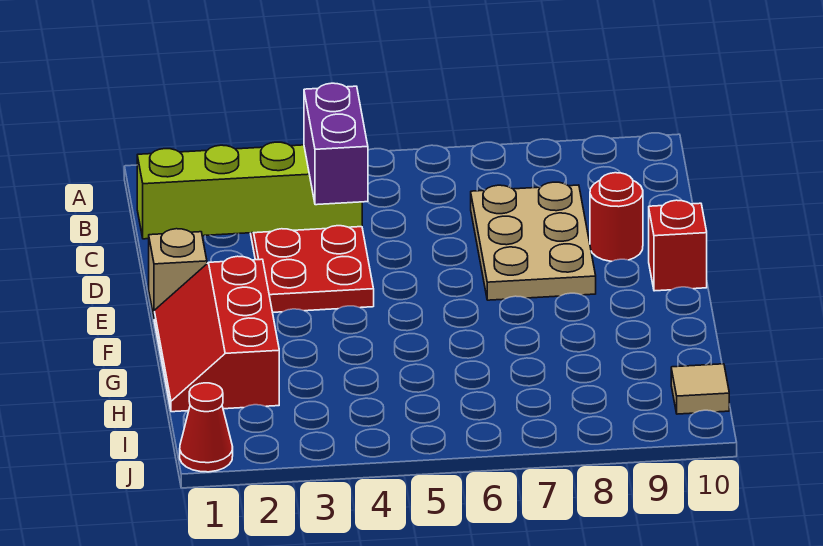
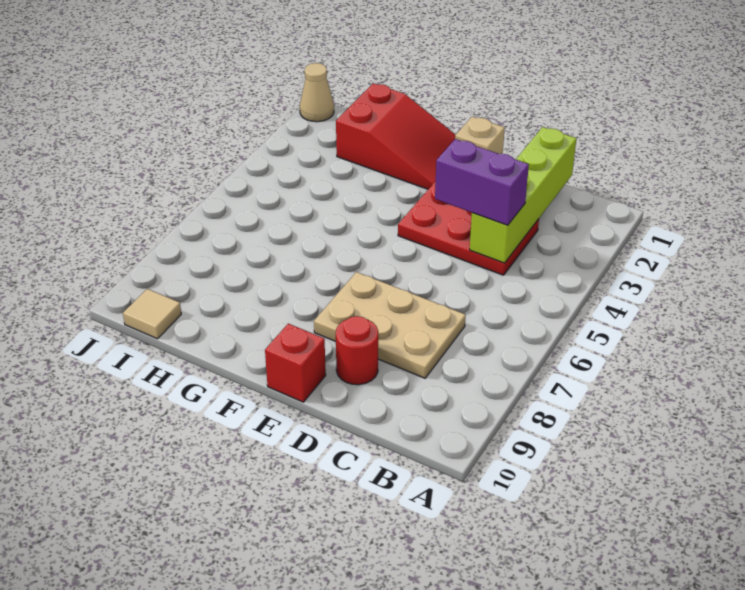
red slope F1:H2 level 1 top 2 -> red slope F1:H2 level 1 top H
red cone J1 level 1 -> tan cone J1 level 1

